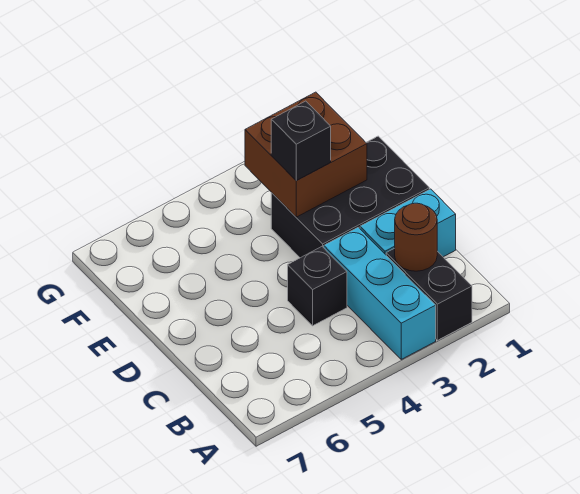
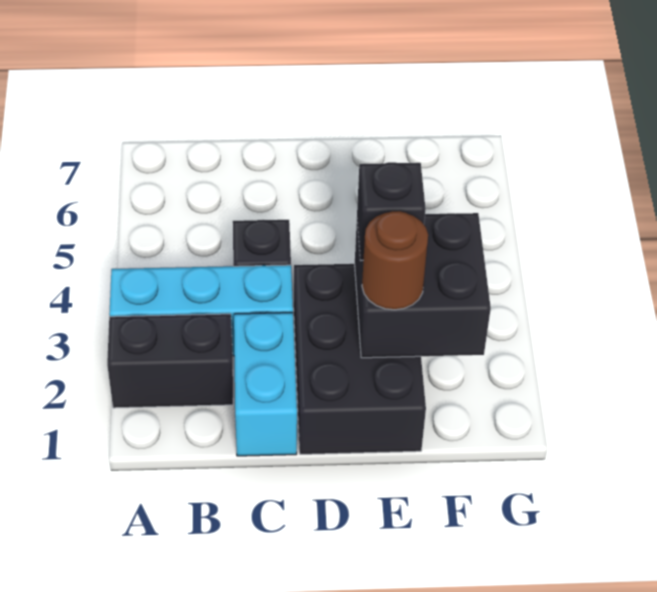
brown round brick B2 level 2 -> brown round brick E2 level 3
brown brick E2:F3 level 2 -> black brick E2:F3 level 2

